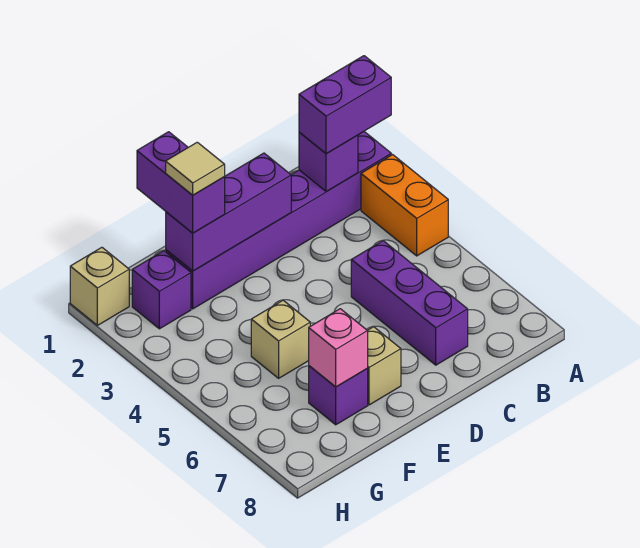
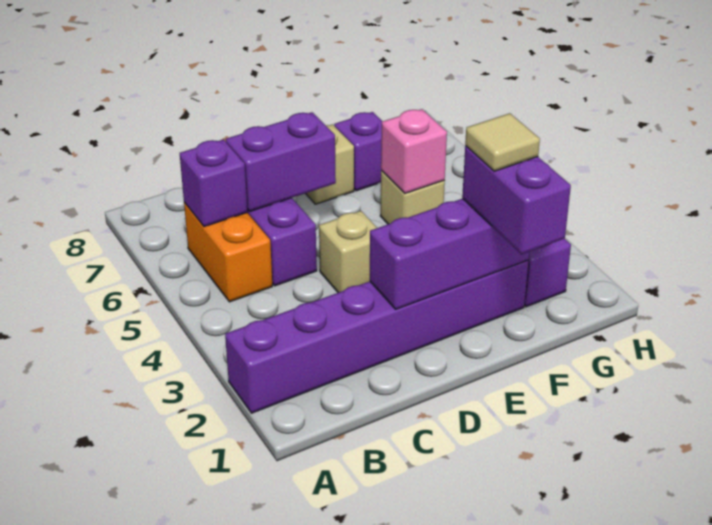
purple brick A2:B2 level 3 -> purple brick C6:D6 level 2
orange brick A3:A4 level 1 -> orange brick B5:B6 level 1
purple brick B2 level 2 -> purple brick B6 level 2
pink brick F7 level 2 -> pink brick F5 level 2
tan brick H1 level 1 -> tan brick D4 level 1

